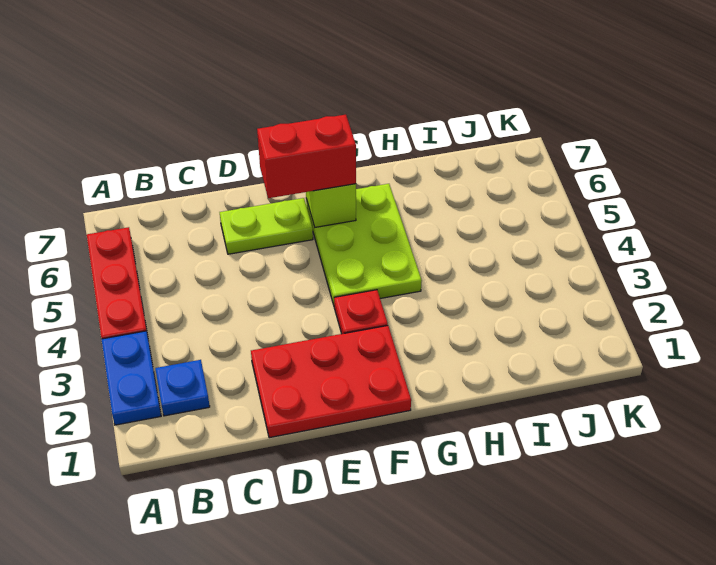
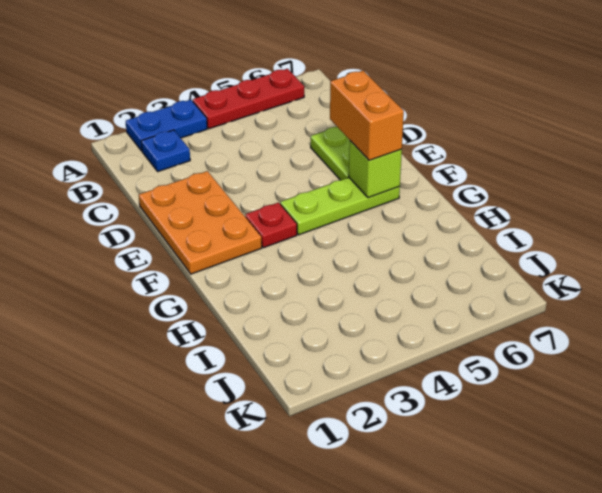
red plate D1:F2 level 1 -> orange plate D1:F2 level 1
red brick E6:F6 level 3 -> orange brick E6:F6 level 3
lime plate F4:G6 level 1 -> lime plate F4:F6 level 1

